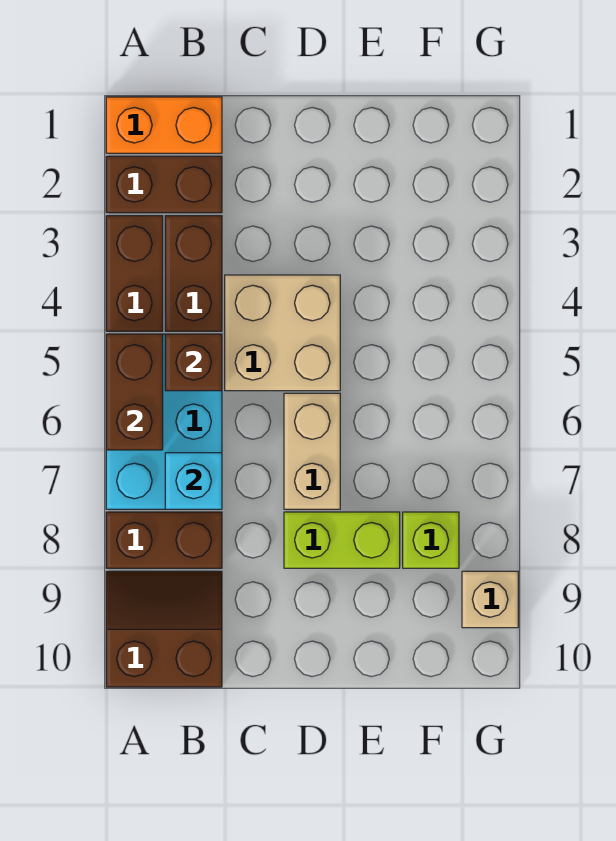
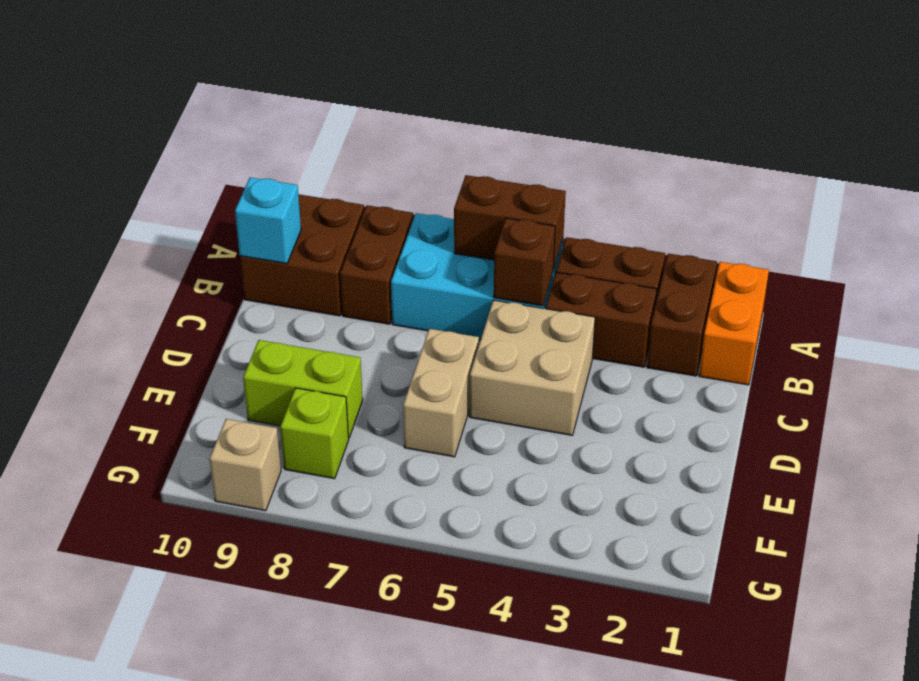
brown slope A9:B10 level 1 top 10 -> brown brick A9:B10 level 1
cyan brick B7 level 2 -> cyan brick B10 level 2
tan brick D6:D7 level 1 -> tan brick D6:E6 level 1
lime brick D8:E8 level 1 -> lime brick E8:E9 level 1

